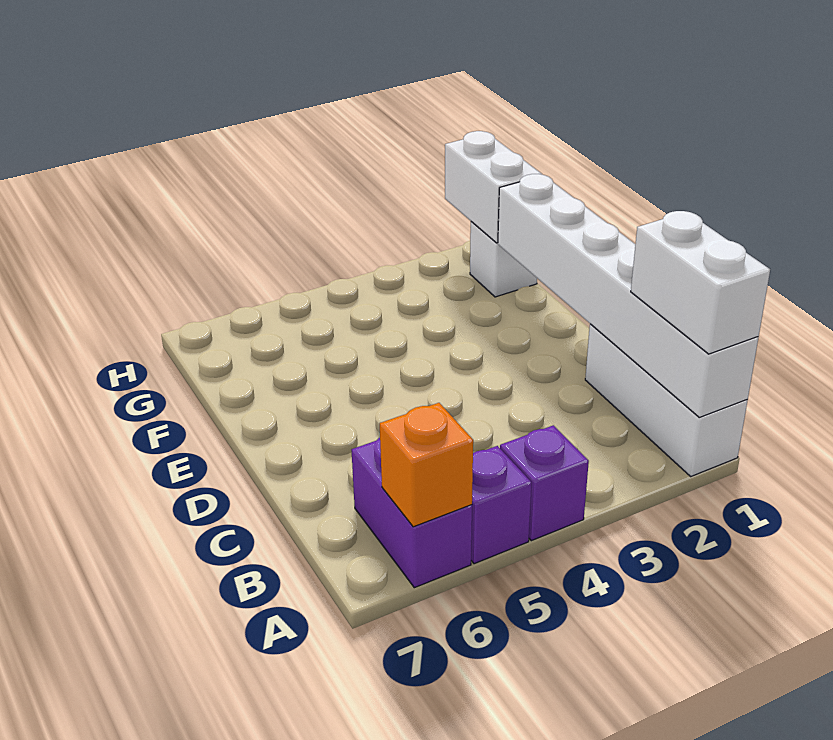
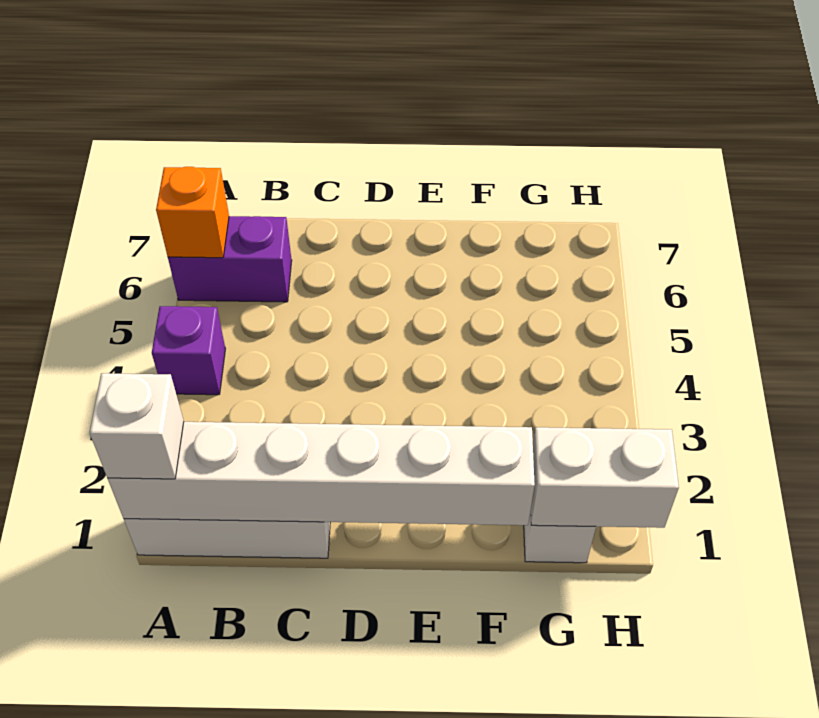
white brick A1:B1 level 3 -> white brick A1 level 3
purple brick A5 level 1 -> none

